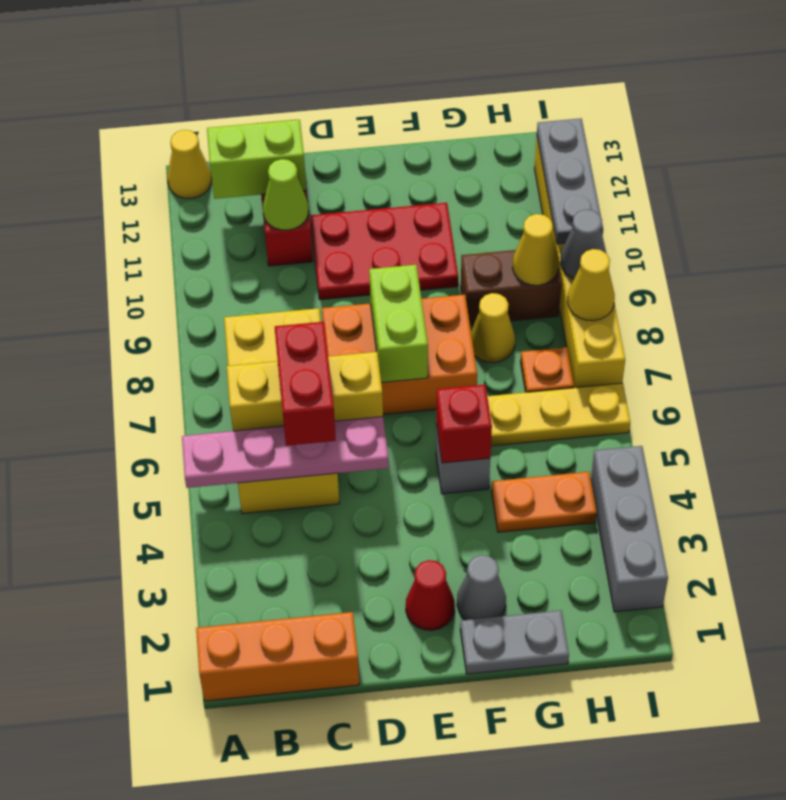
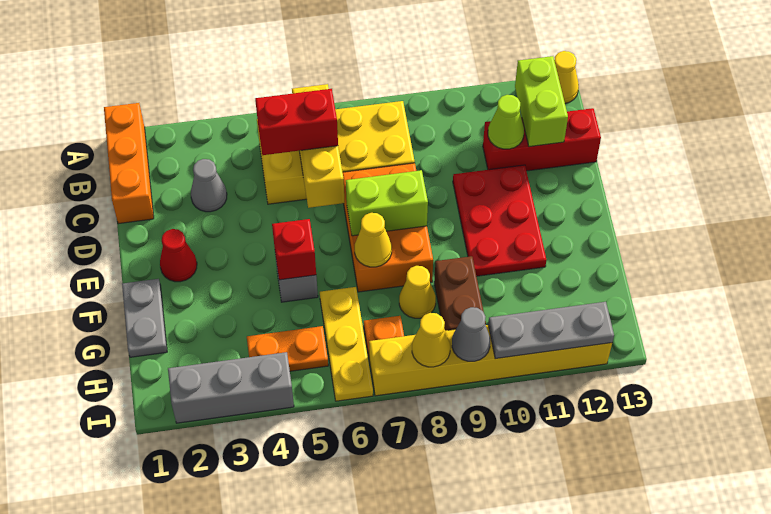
pink plate A5:D5 level 2 -> none
grey cone F2 level 1 -> grey cone C3 level 1
orange plate G4:H4 level 1 -> orange plate H4:H5 level 1
yellow cone H9 level 2 -> yellow cone F7 level 2

